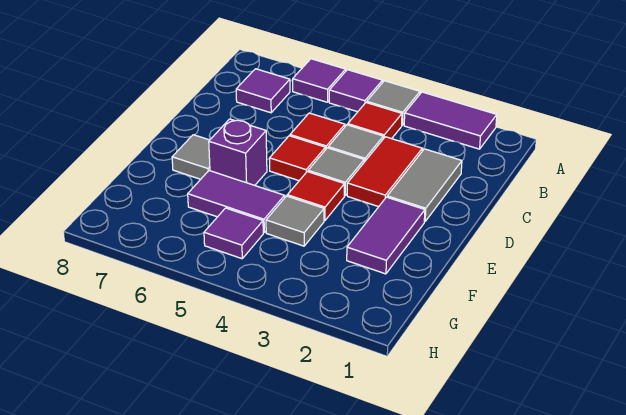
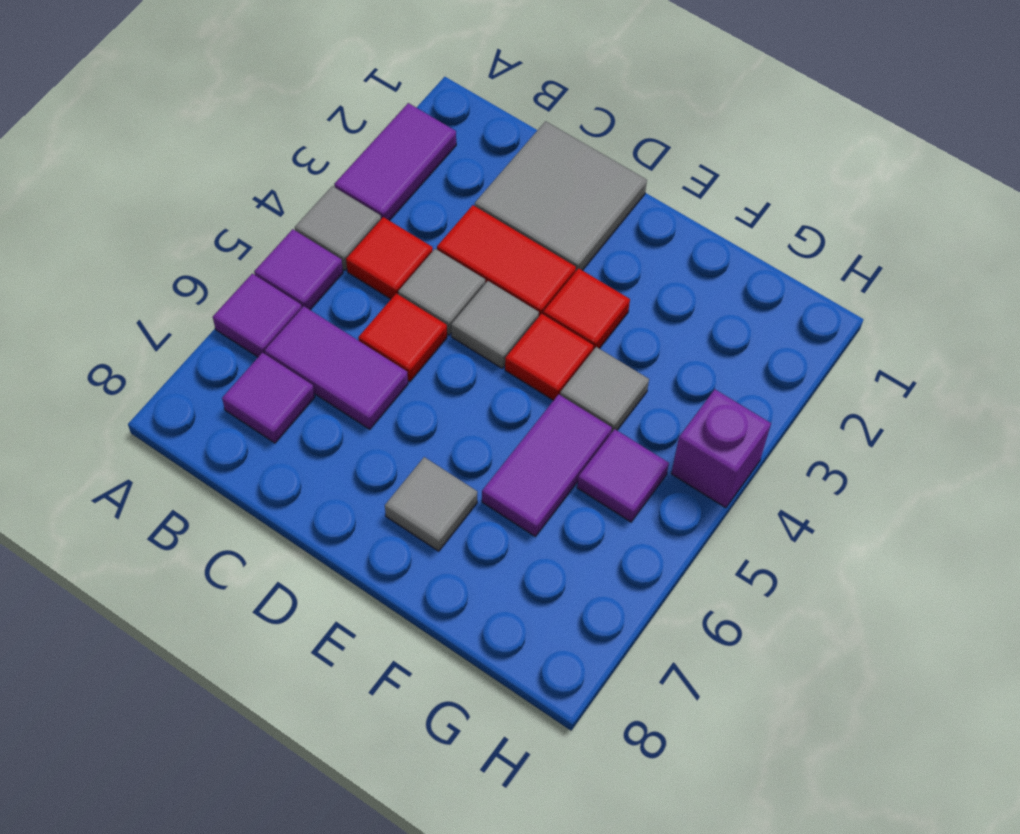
grey tile C2:D2 level 1 -> grey tile C1:D2 level 1
red tile D5 level 1 -> red tile E3 level 1
purple tile E2:F2 level 1 -> purple tile B6:C6 level 1
purple brick E6 level 1 -> purple brick H4 level 1

